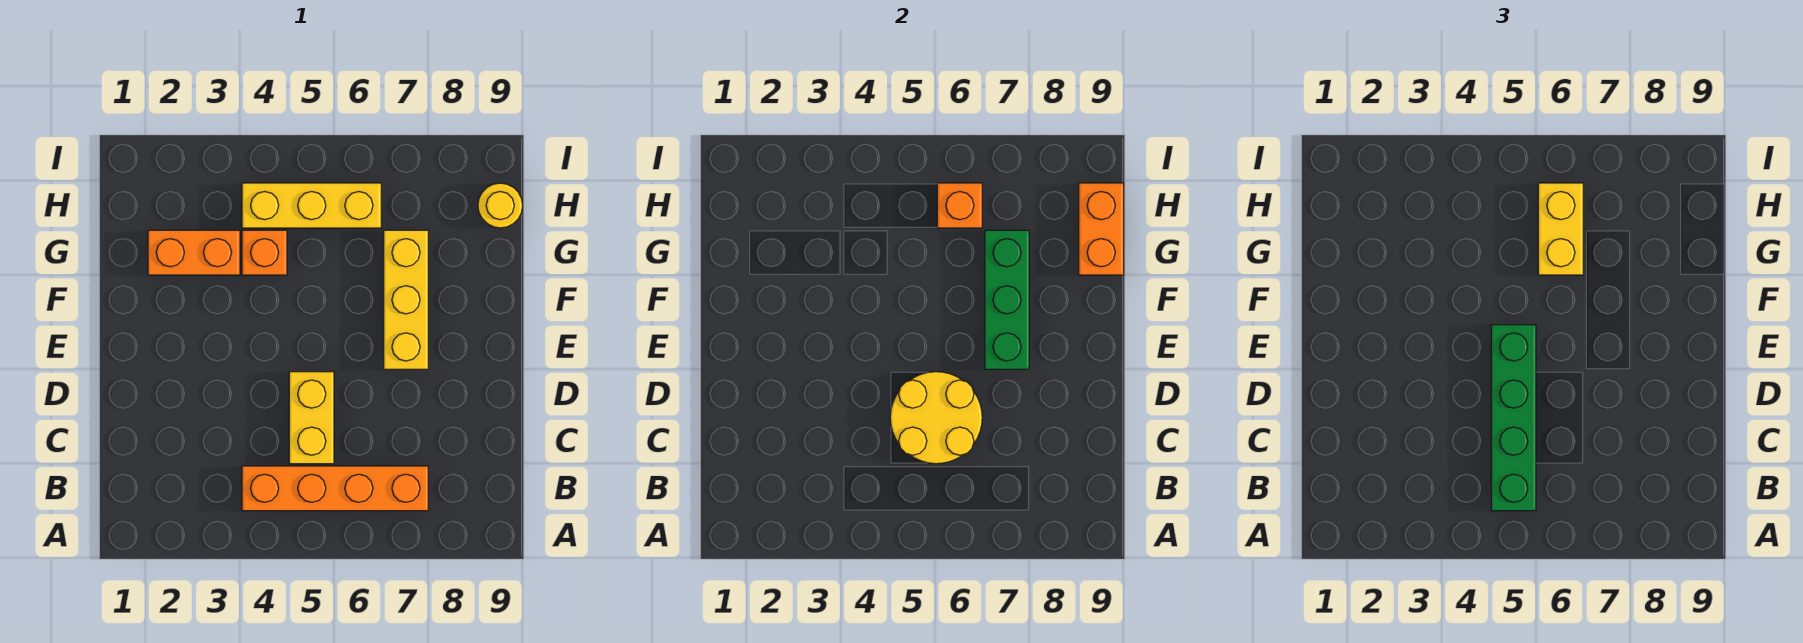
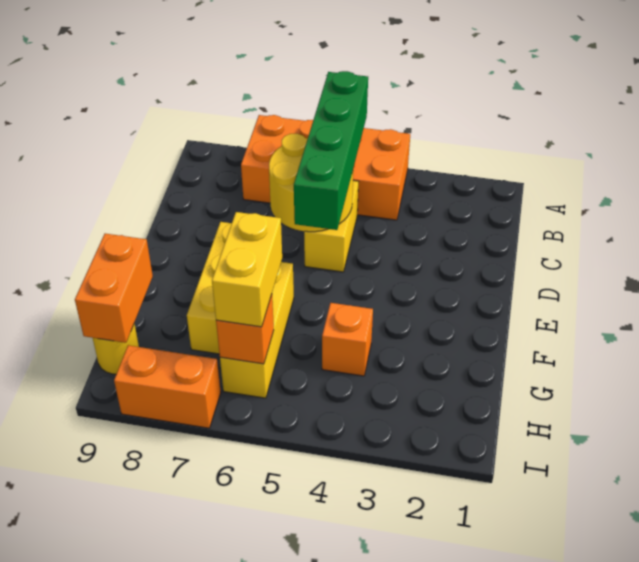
orange brick B4:B7 level 1 -> orange brick A4:B7 level 1
green brick E7:G7 level 2 -> none
orange brick G2:G3 level 1 -> orange brick I7:I8 level 1
yellow brick H4:H6 level 1 -> yellow brick F6:H6 level 1

